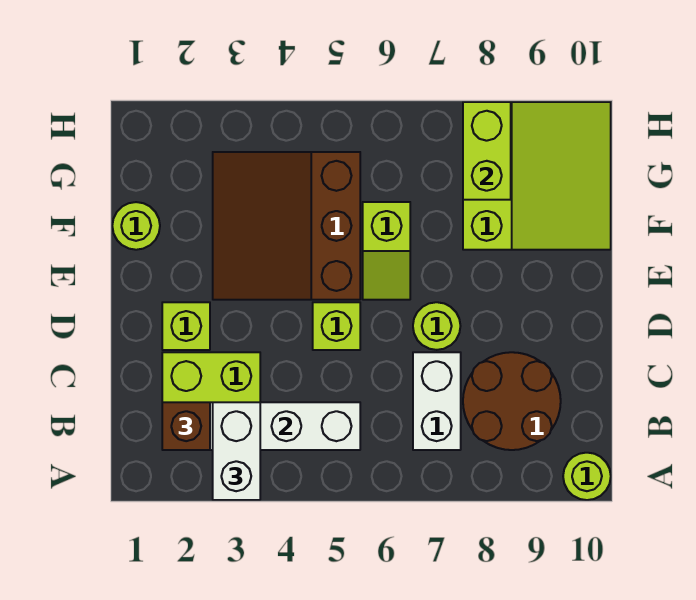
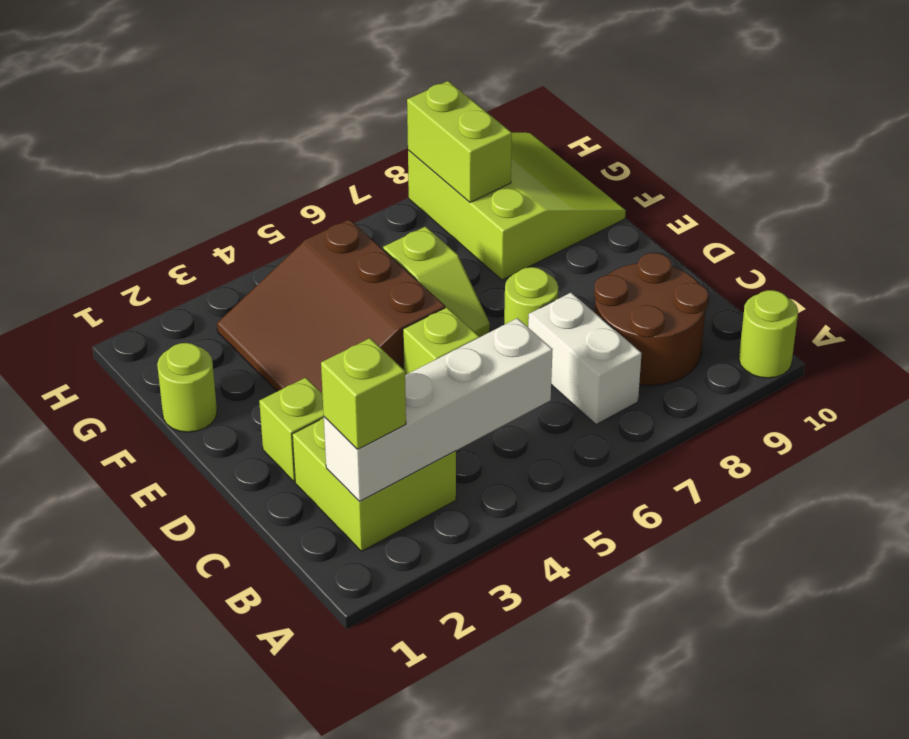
white brick A3:B3 level 3 -> none
brown brick B2 level 3 -> lime brick B2 level 3

